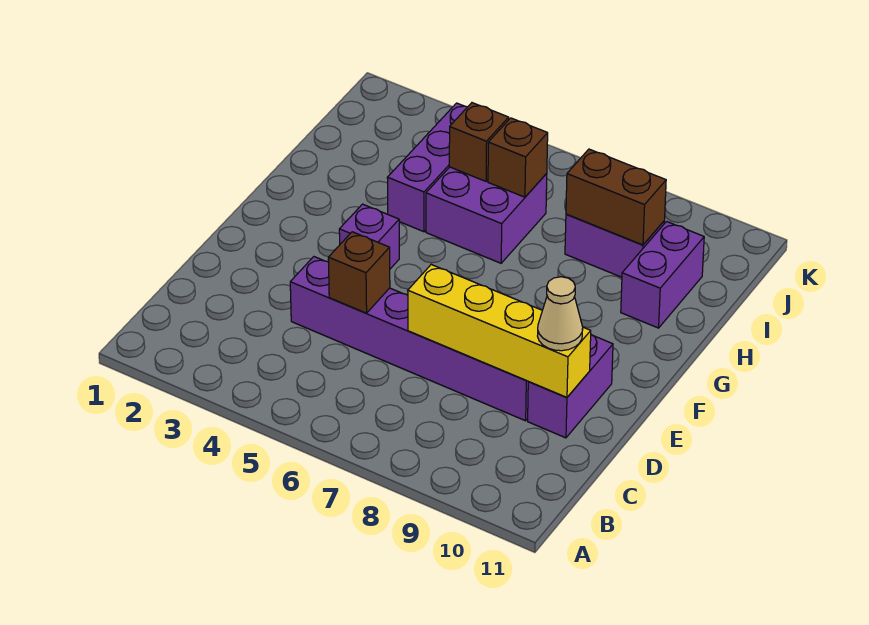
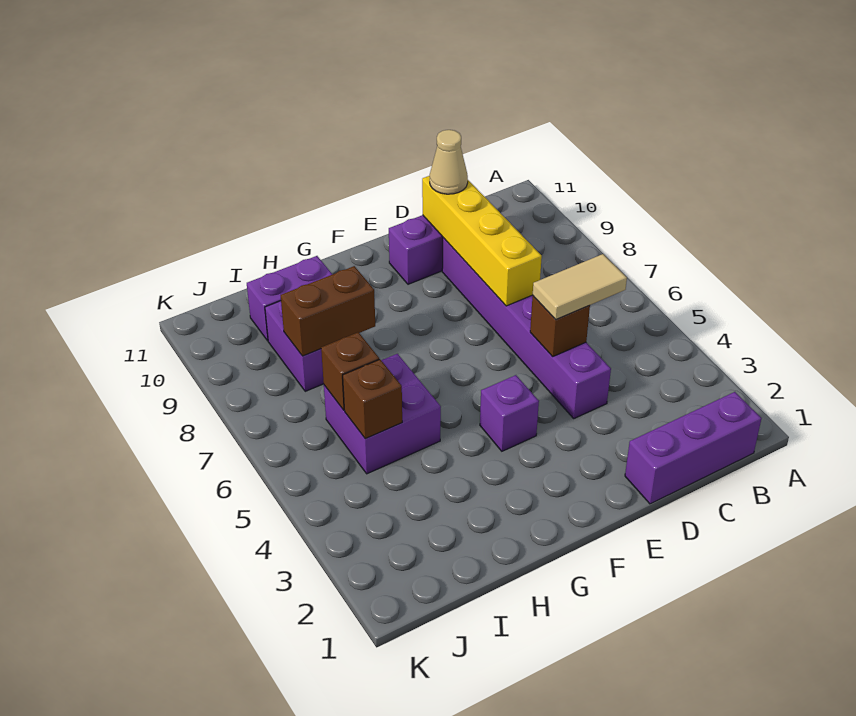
none -> tan tile C5:D5 level 3
purple brick H4:J4 level 1 -> purple brick B1:D1 level 1
brown brick I8:I9 level 2 -> brown brick H8:I8 level 2

